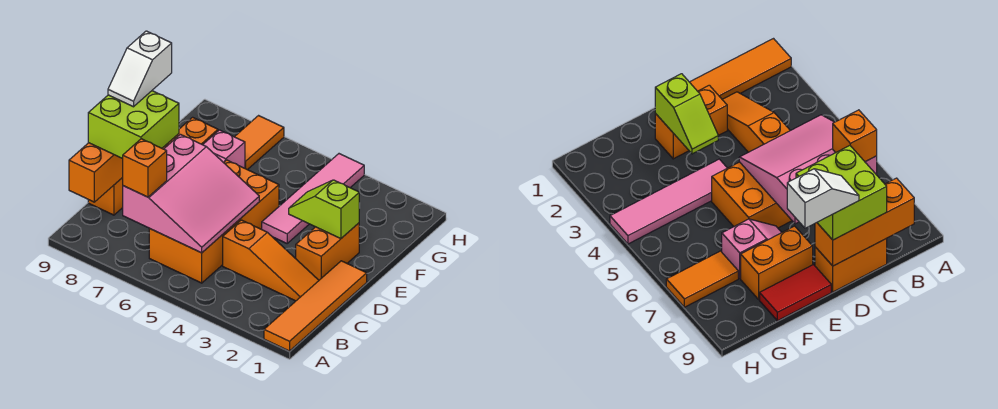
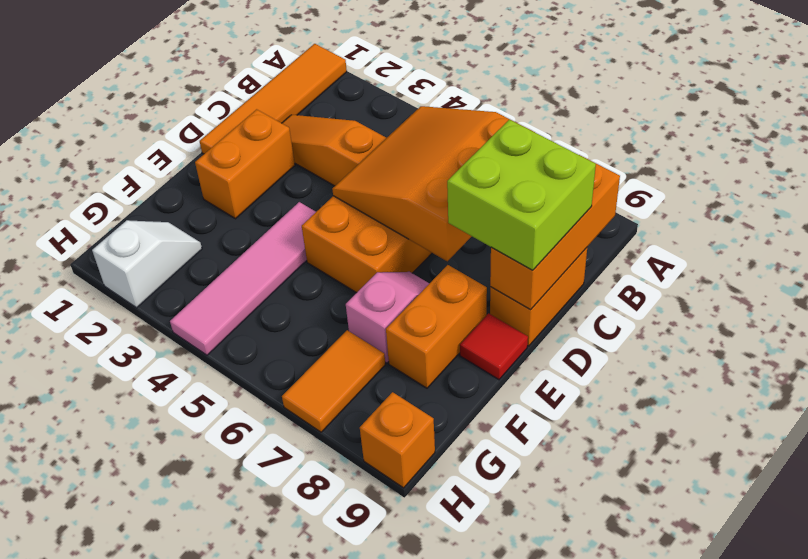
pink slope B5:D7 level 2 top 7 -> orange slope B5:D7 level 2 top 7
orange brick B7 level 3 -> orange brick H9 level 1
white slope D9:E9 level 4 top E -> white slope G2:H2 level 1 top H
lime slope E2:E3 level 2 top 2 -> none
red tile E9:F9 level 1 -> red tile E9 level 1

